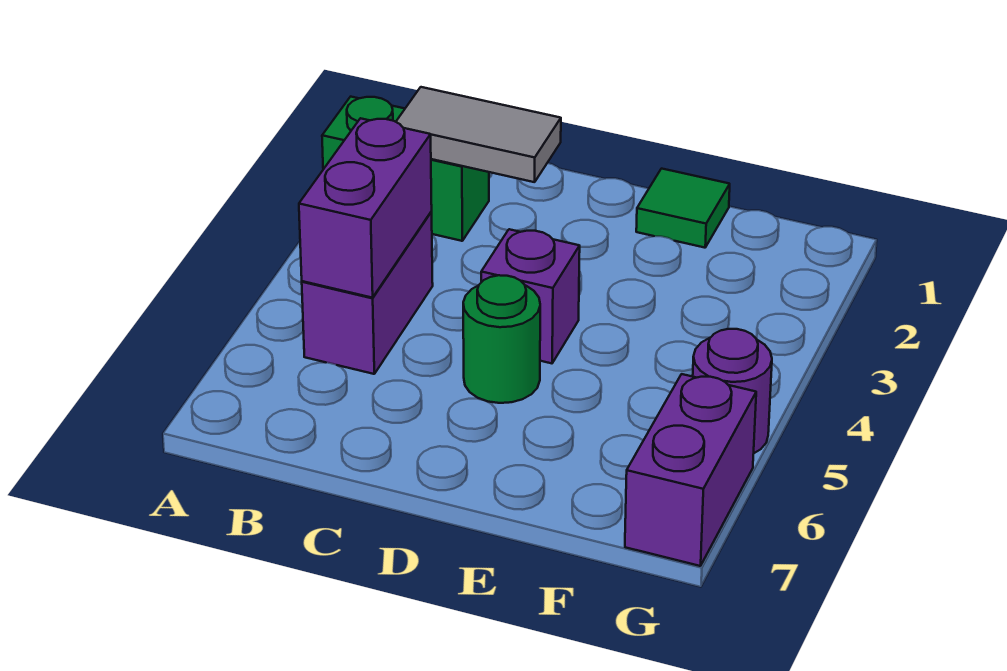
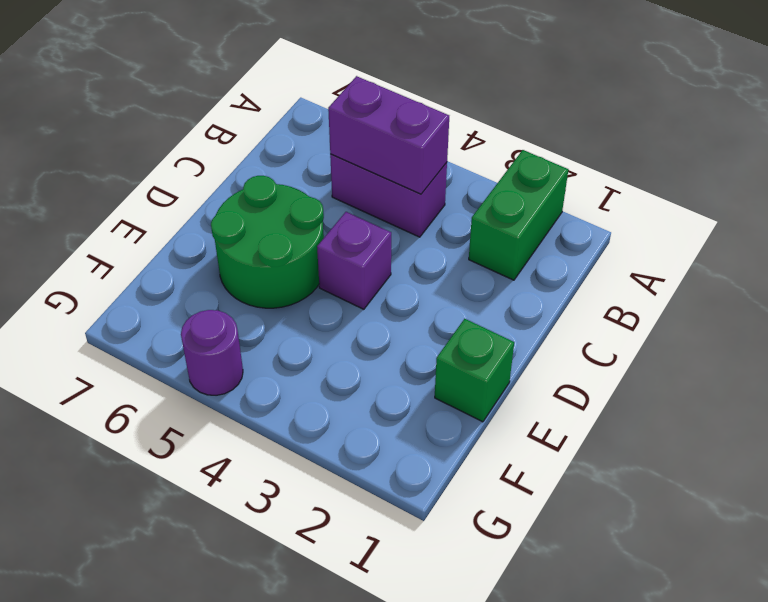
grey tile B2:C2 level 2 -> none
green round brick D5 level 1 -> green round brick D5:E6 level 1
green tile E1 level 1 -> green brick E1 level 1
purple brick G6:G7 level 1 -> none

